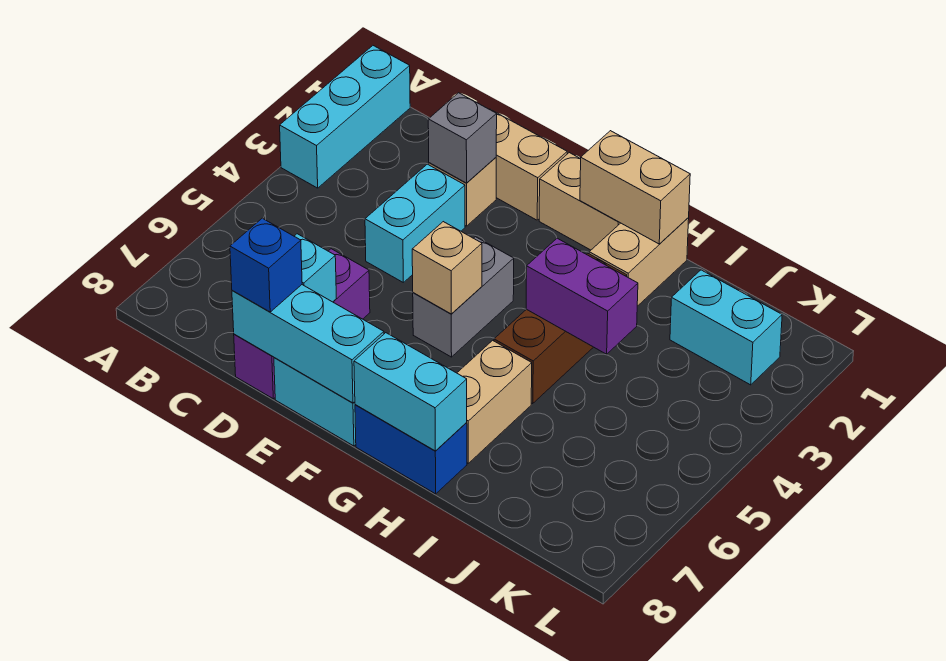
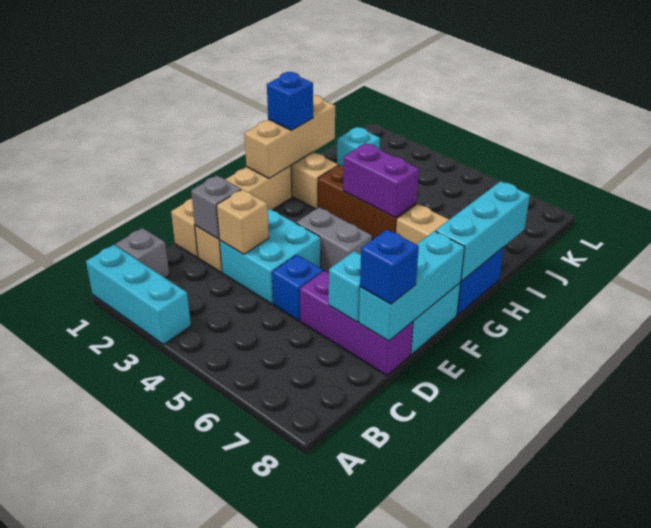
none -> grey brick B1 level 1
cyan brick D3:D4 level 1 -> cyan brick D3:E4 level 1
none -> blue brick D5 level 1
tan brick F5 level 2 -> tan brick D3 level 2
tan brick G1:H1 level 2 -> tan brick G1:I1 level 2
cyan brick G8:H8 level 2 -> cyan brick G8:I8 level 2
none -> blue brick H1 level 3
purple brick H4:I4 level 2 -> purple brick H4:H5 level 2
cyan brick J2:K2 level 1 -> cyan brick J2 level 1

